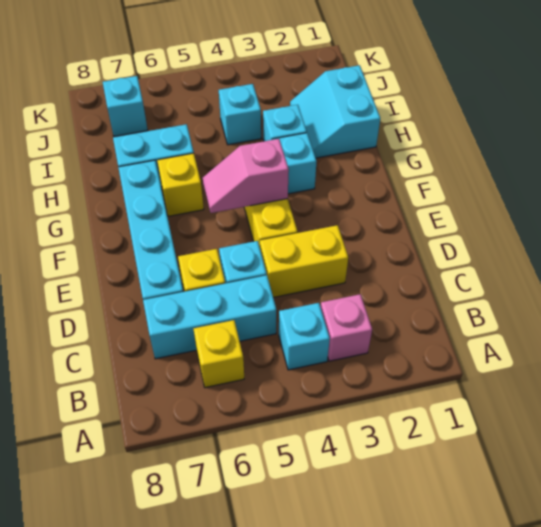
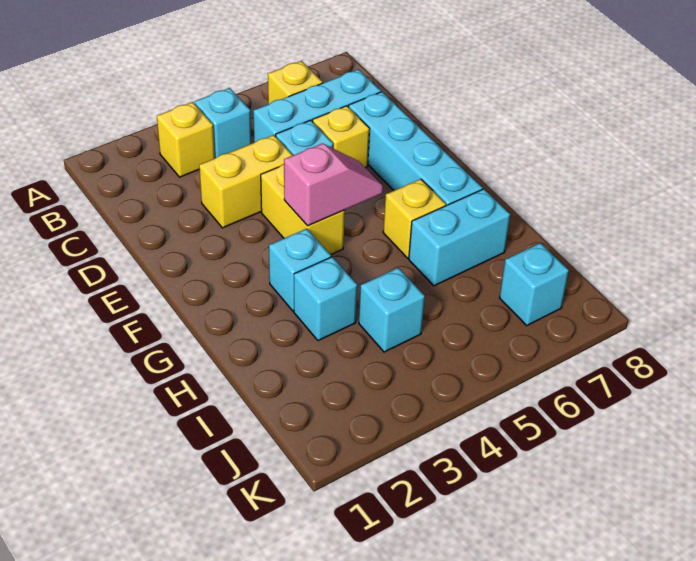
pink brick B3 level 1 -> yellow brick B3 level 1
cyan slope H1:I2 level 1 top 1 -> none

